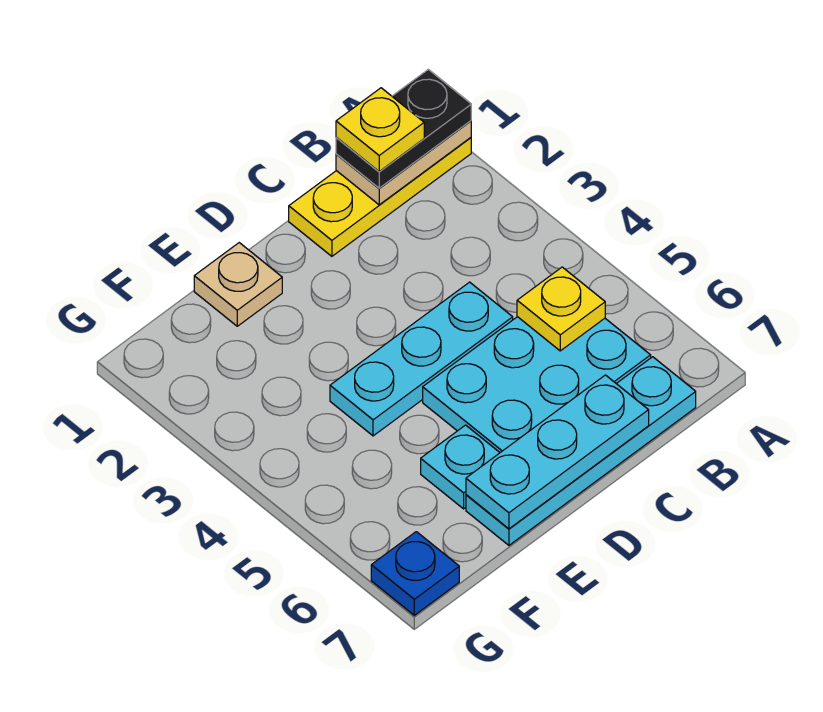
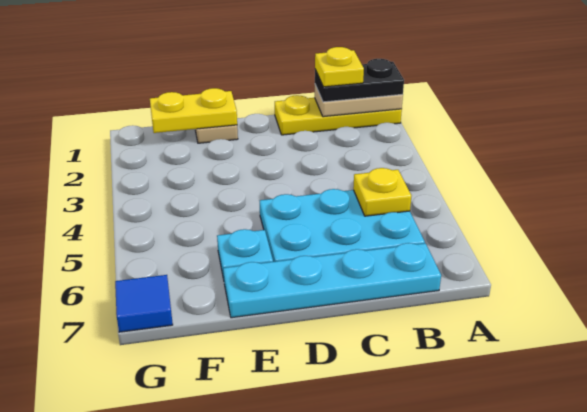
cyan plate C4:E4 level 1 -> none
cyan plate C7:E7 level 2 -> none
none -> yellow plate E1:F1 level 2
blue plate G7 level 1 -> blue tile G7 level 1

